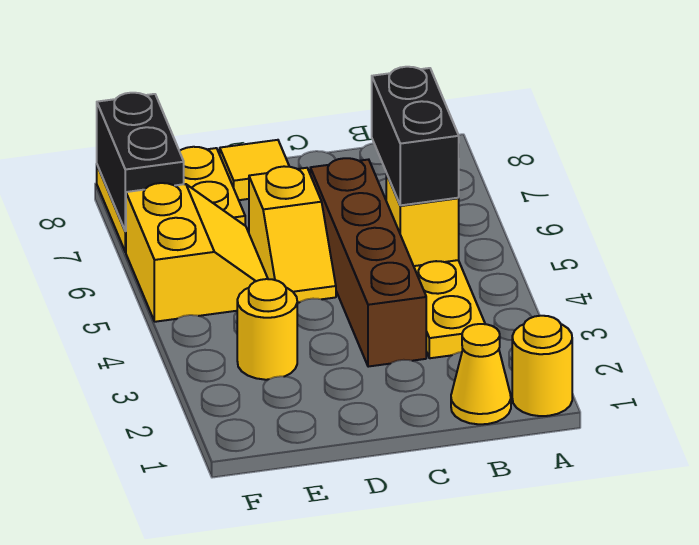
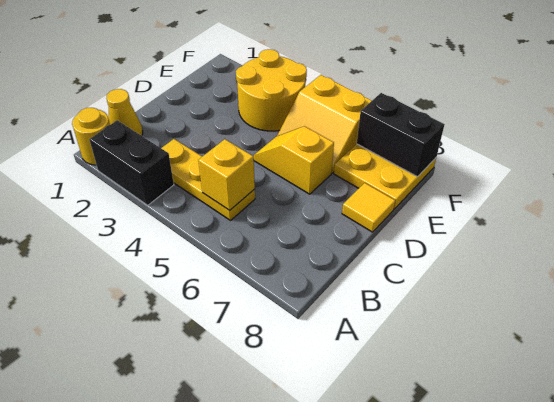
black brick B5:B6 level 3 -> black brick A2:A3 level 1
brown brick C3:C6 level 1 -> none
yellow round brick E3 level 1 -> yellow round brick E3:F4 level 1

